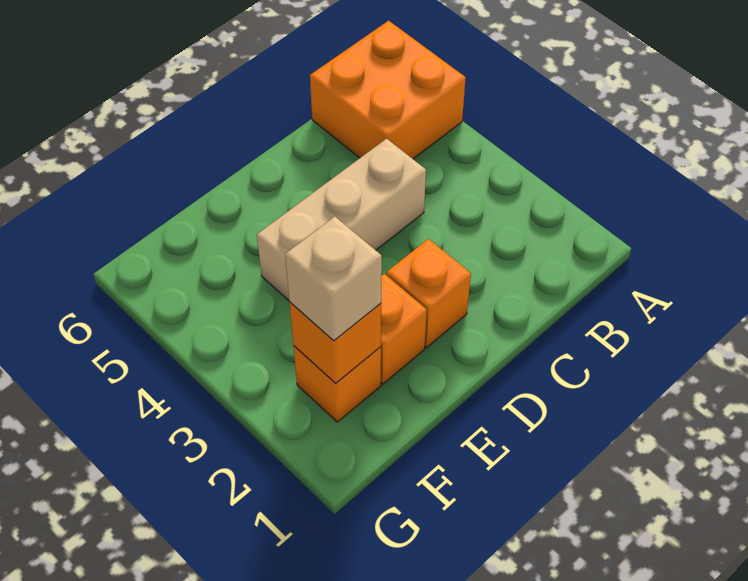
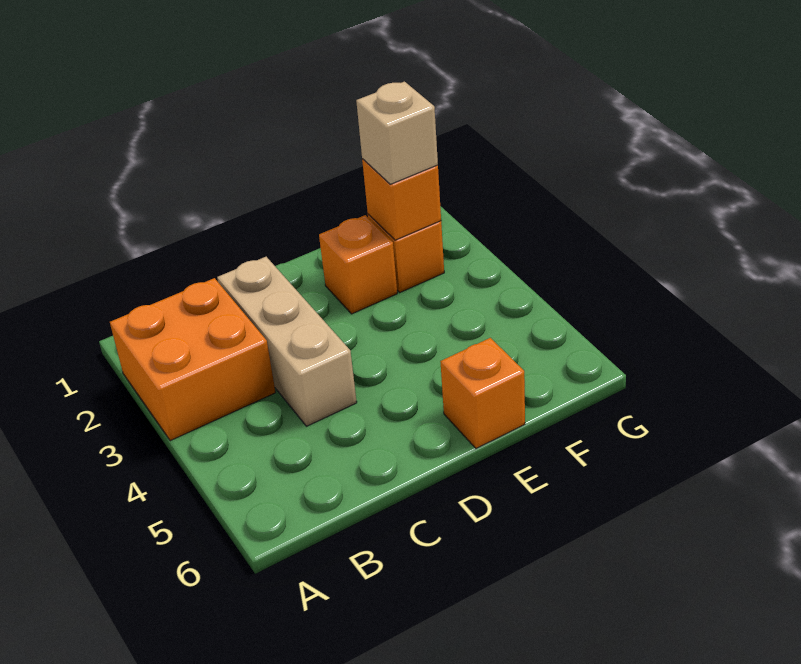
orange brick A5:B6 level 1 -> orange brick A2:B3 level 1
tan brick C4:E4 level 1 -> tan brick C2:C4 level 1
orange brick D2 level 1 -> orange brick E6 level 1

